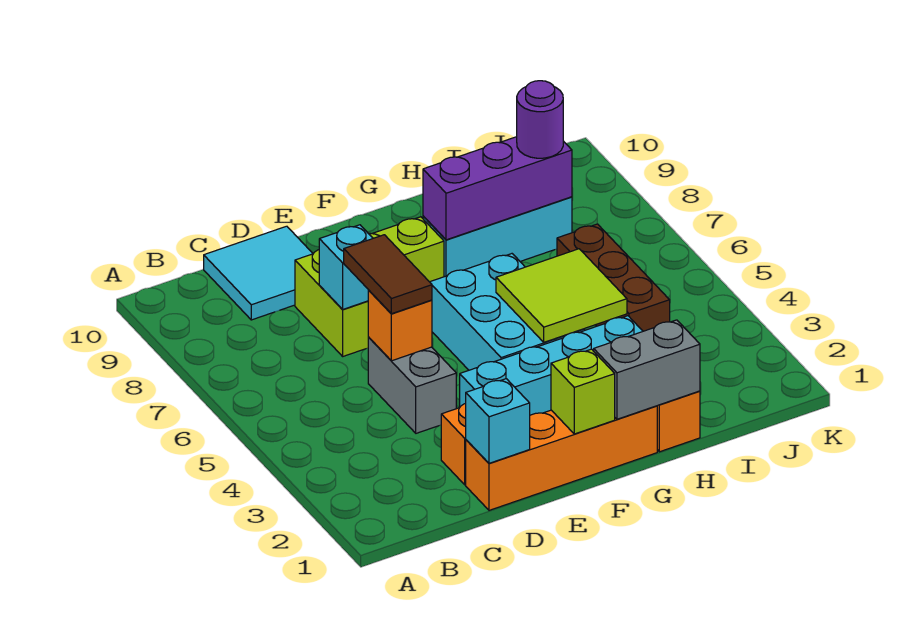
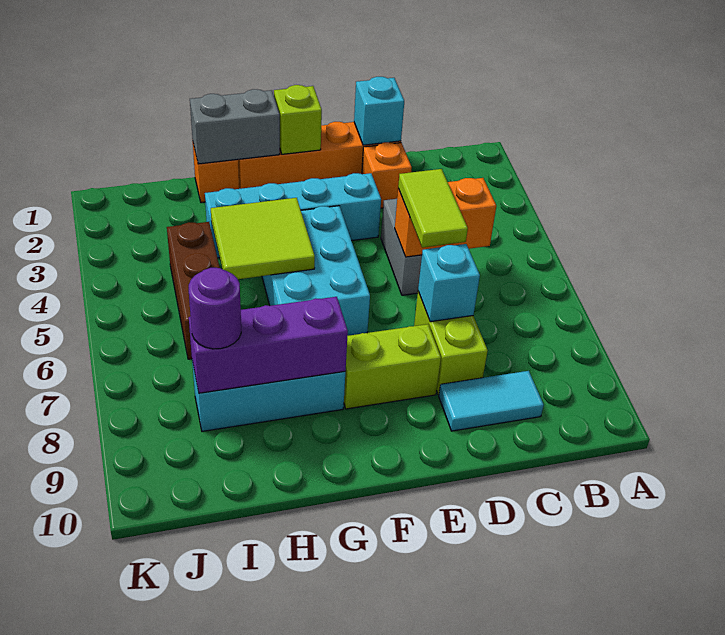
cyan tile C9:D10 level 1 -> cyan tile C9:D9 level 1
orange brick D5 level 2 -> orange brick C5:D5 level 2
brown tile D5:D6 level 3 -> lime tile D5:D6 level 3

